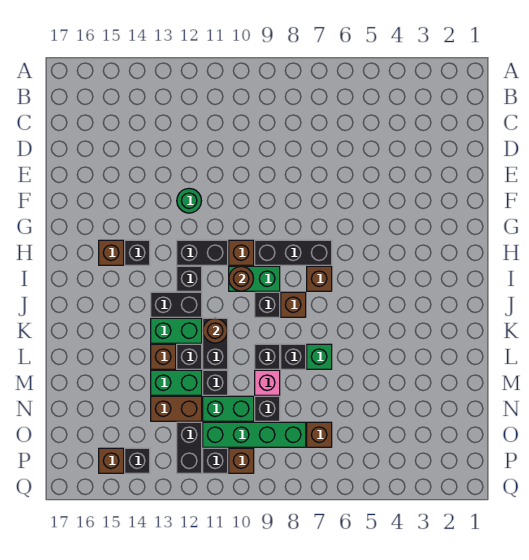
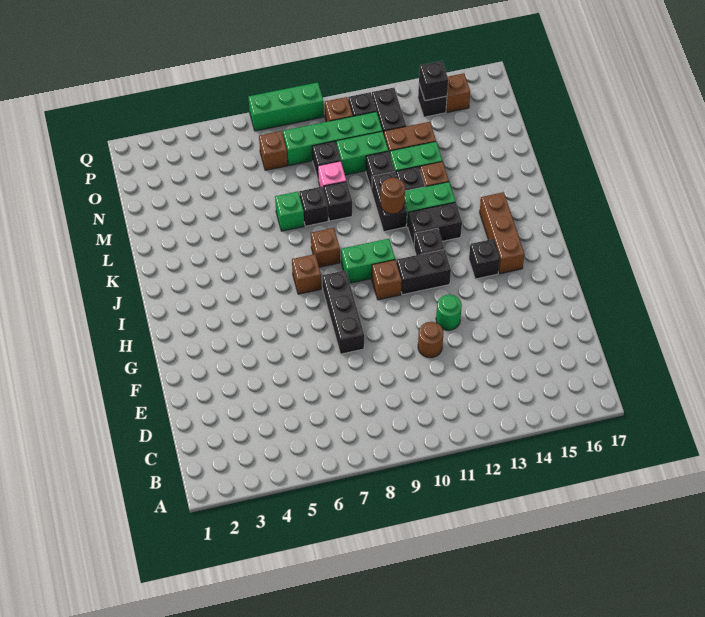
black brick H7:H9 level 1 -> black brick F8:H8 level 1
brown brick H15 level 1 -> brown brick H15:J15 level 1
brown round brick I10 level 2 -> brown round brick E11 level 1
black brick J9 level 1 -> black brick P14 level 2
none -> green brick Q7:Q9 level 1

